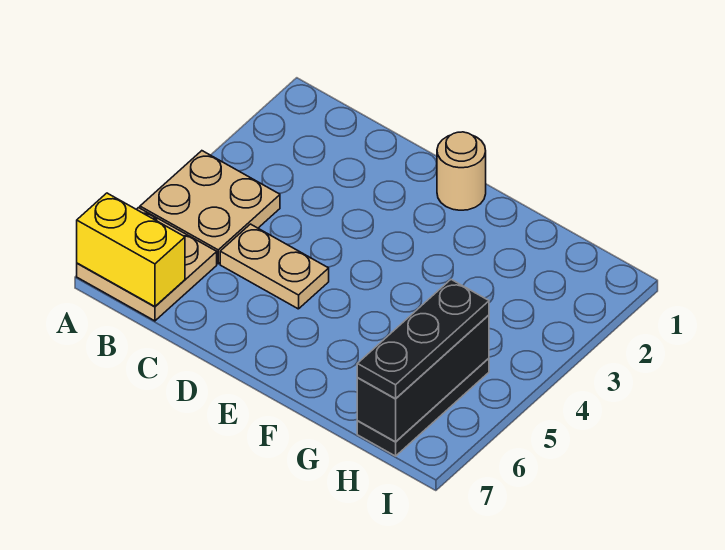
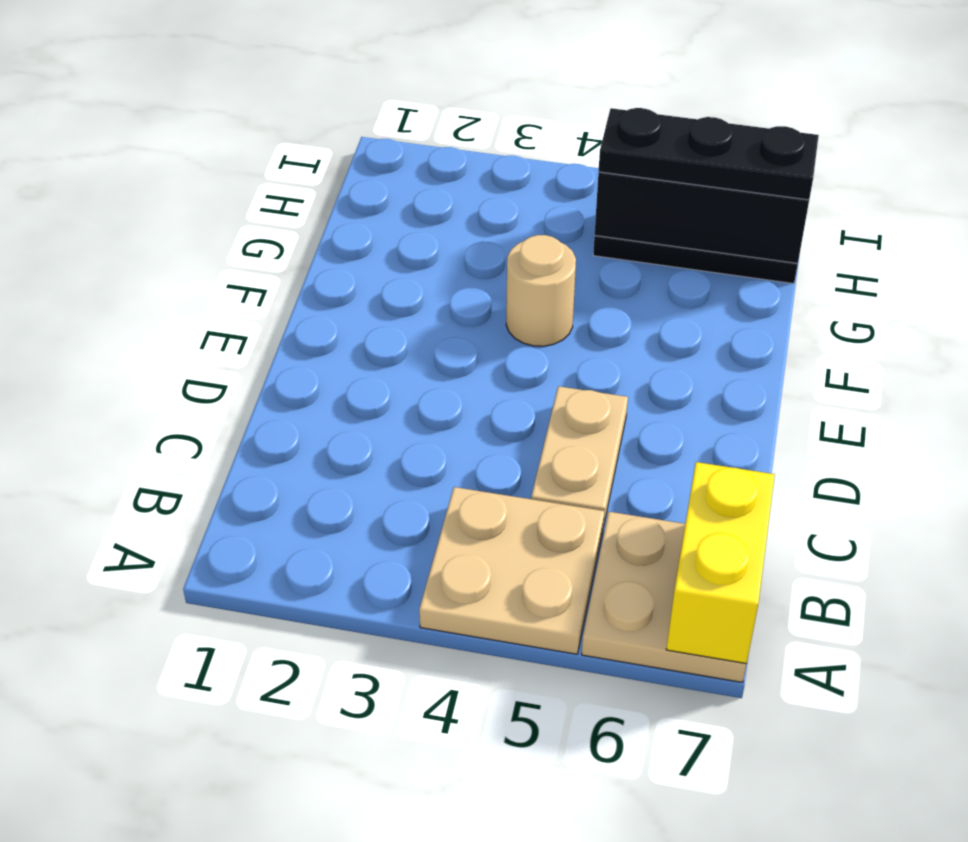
tan round brick E1 level 1 -> tan round brick F4 level 1

